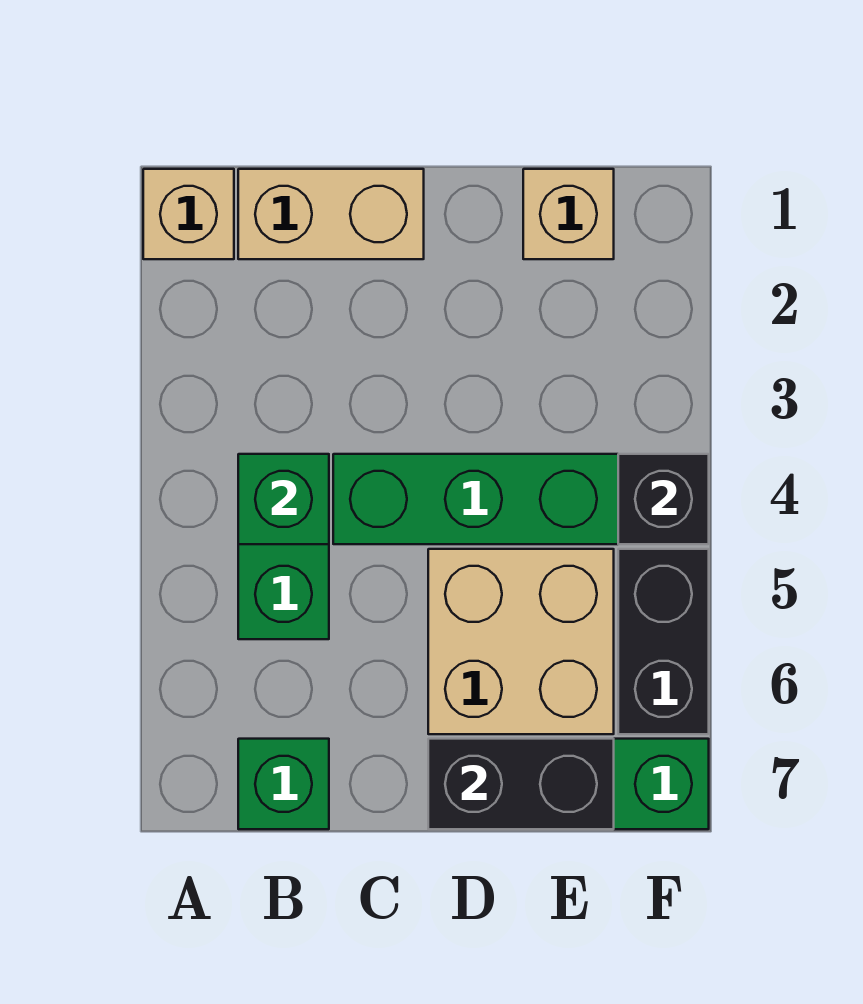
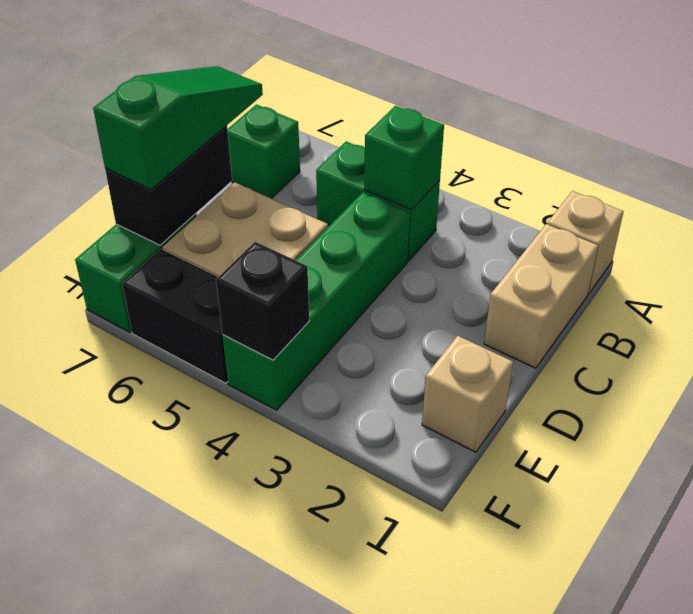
none -> green slope C7:E7 level 3 top E

